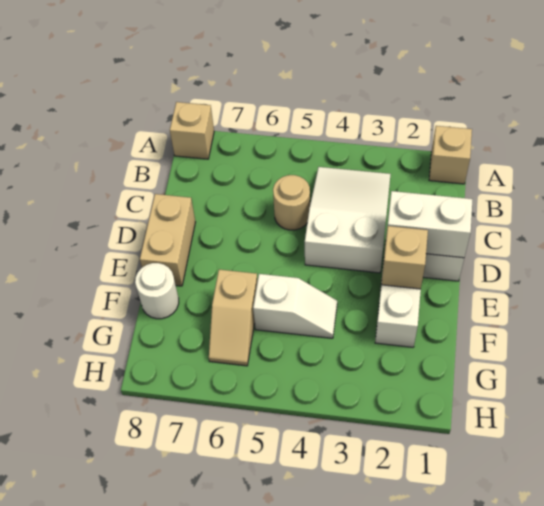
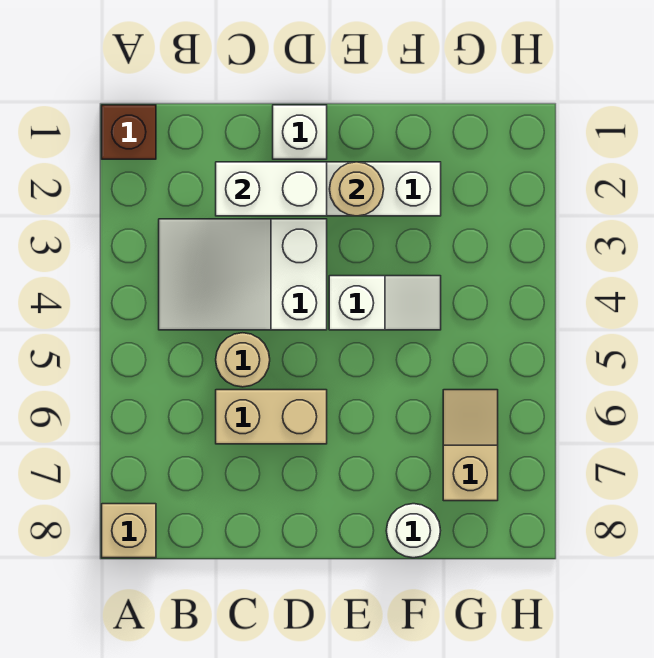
tan brick A1 level 1 -> brown brick A1 level 1
white brick D1:D2 level 2 -> white brick C2:D2 level 2
tan brick D8:E8 level 1 -> tan brick C6:D6 level 1
tan brick E2 level 2 -> tan round brick E2 level 2
white slope F4:F5 level 1 top 5 -> white slope E4:F4 level 1 top E
tan slope F6:G6 level 1 top F -> tan slope G6:G7 level 1 top 7

